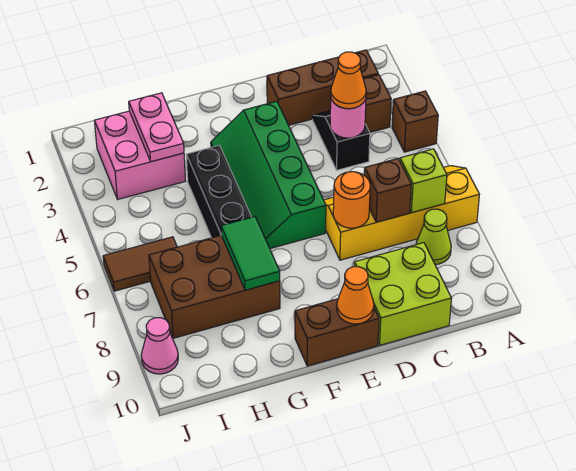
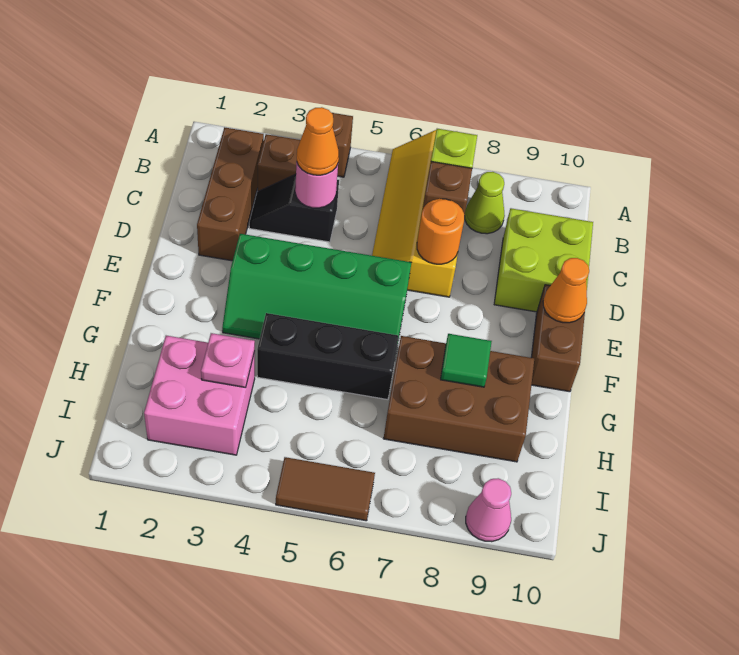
brown brick G7:I8 level 1 -> brown brick G7:H9 level 1
green tile G7:G8 level 2 -> green tile G8 level 2
pink plate H2:H3 level 2 -> pink plate H3 level 2
brown tile I6:J6 level 1 -> brown tile J5:J6 level 1

